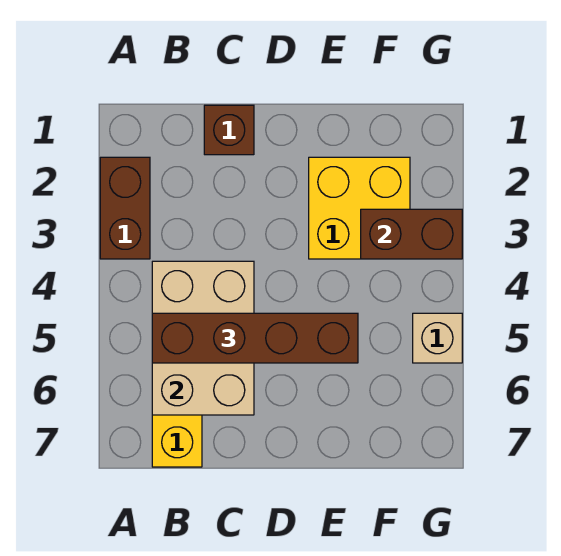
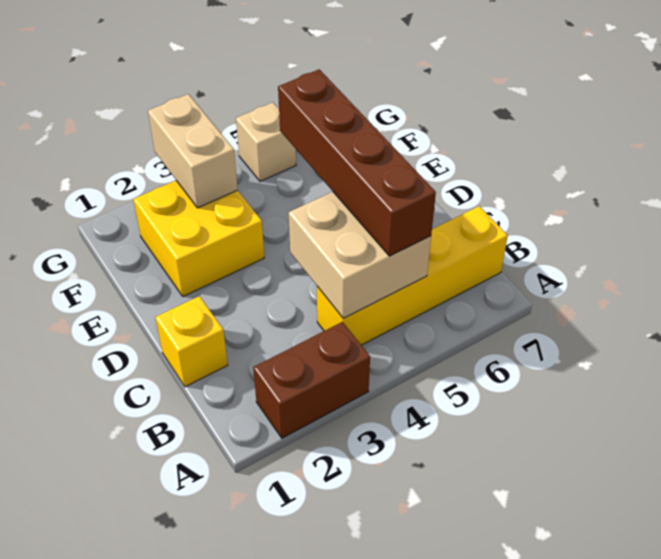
tan brick B4:C6 level 2 -> tan brick B4:C5 level 2
brown brick C1 level 1 -> yellow brick C1 level 1
brown brick F3:G3 level 2 -> tan brick F3:G3 level 2

